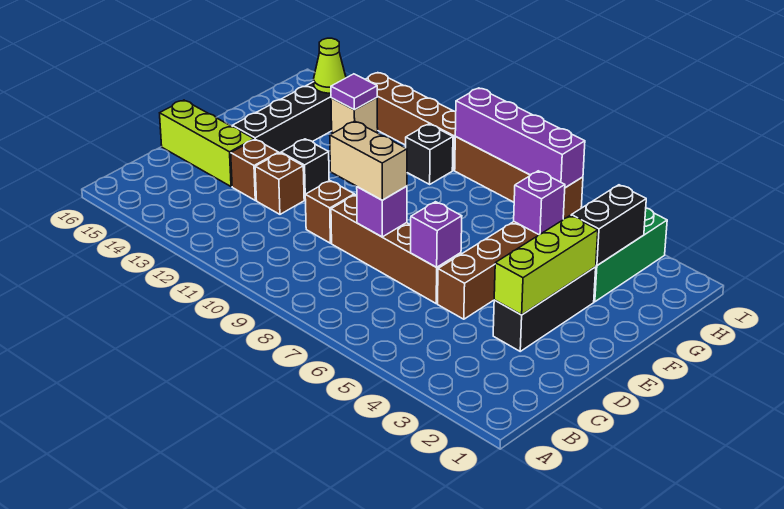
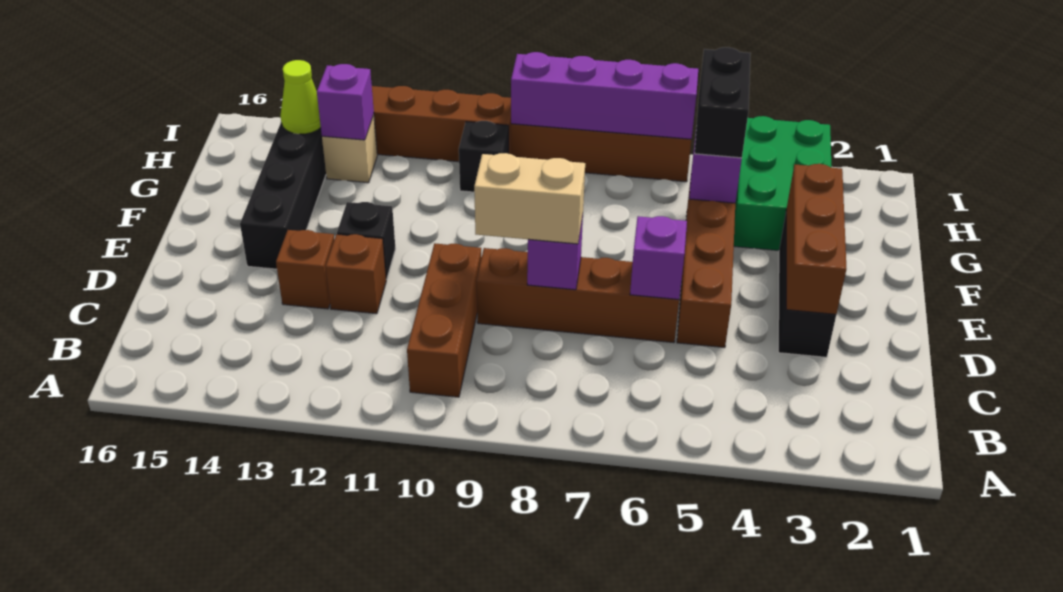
lime brick D3:F3 level 2 -> brown brick D3:F3 level 2
brown brick D10 level 1 -> brown brick B10:D10 level 1
lime brick D14:D16 level 1 -> none
black brick G3:H3 level 2 -> black brick G5:H5 level 3
purple tile H13 level 2 -> purple brick H13 level 2

